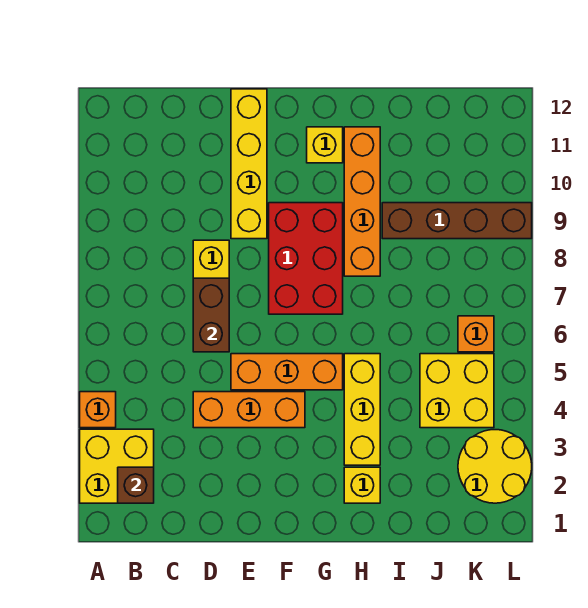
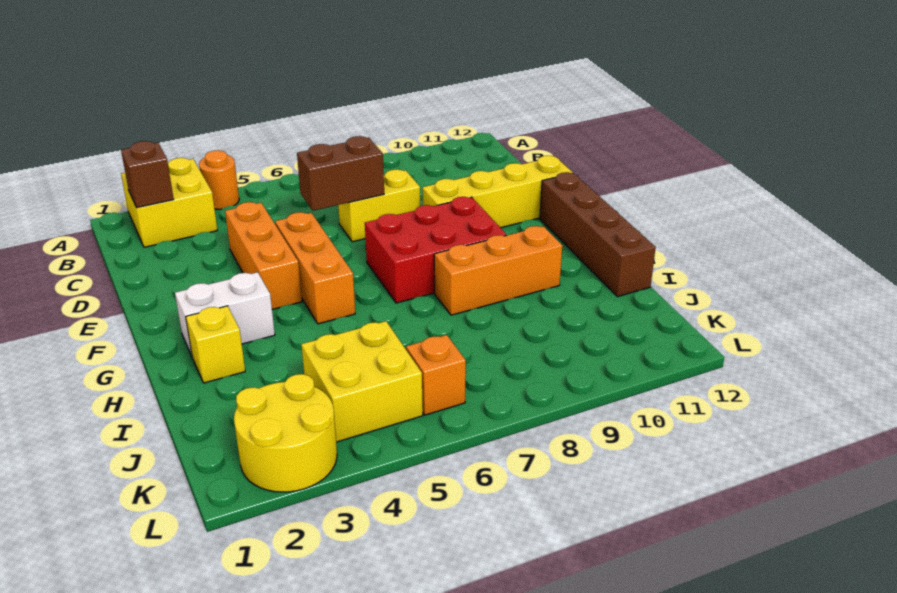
orange brick A4 level 1 -> orange round brick A4 level 1
none -> white brick G2:G3 level 1
yellow brick G11 level 1 -> none
yellow brick H3:H5 level 1 -> none
orange brick H8:H11 level 1 -> orange brick H8:H10 level 1
brown brick I9:L9 level 1 -> brown brick F12:I12 level 1

